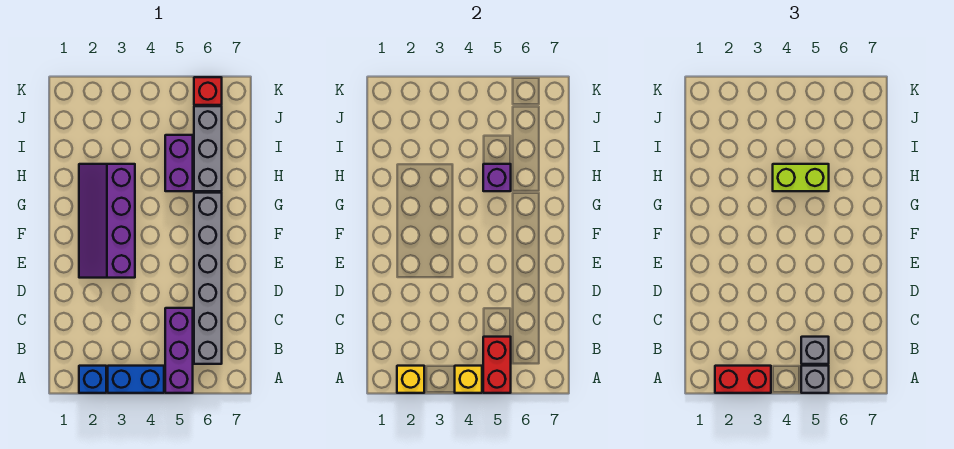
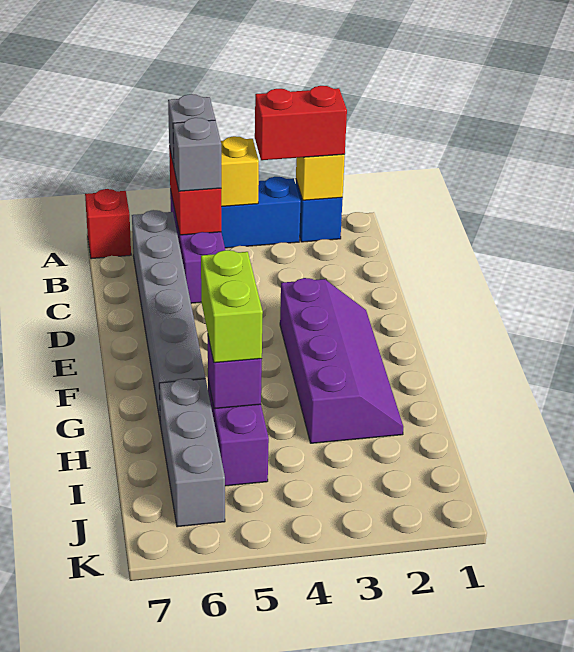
lime brick H4:H5 level 3 -> lime brick G5:H5 level 3
red brick K6 level 1 -> red brick A7 level 1

